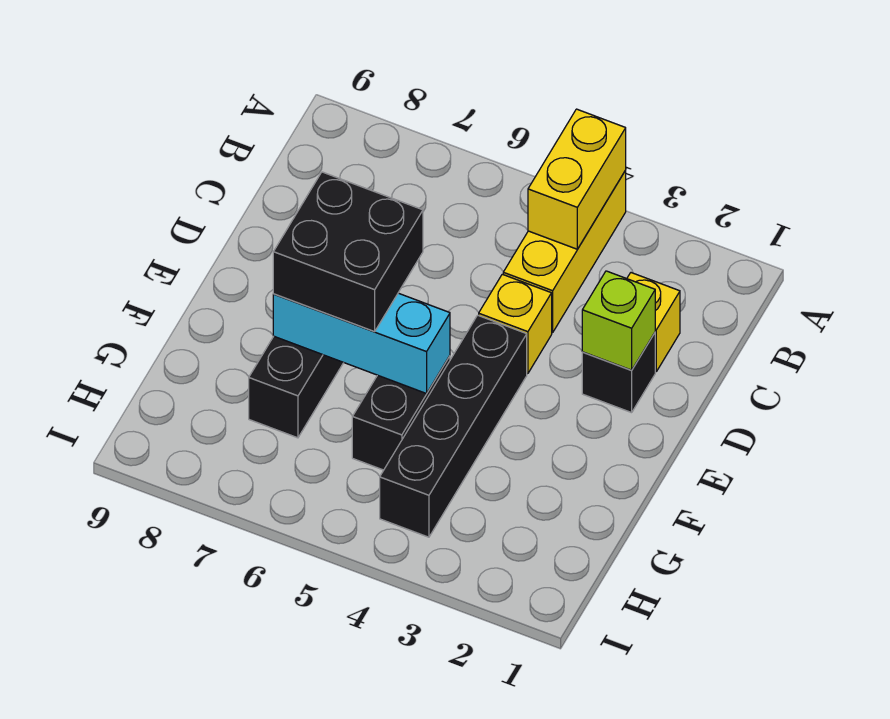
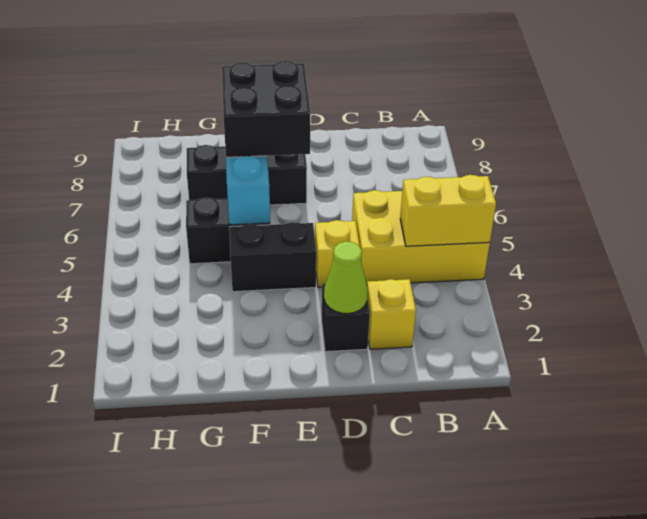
yellow brick A4:C4 level 1 -> yellow brick A4:C5 level 1
lime brick D2 level 2 -> lime cone D2 level 2
black brick E4:H4 level 1 -> black brick E4:F4 level 1

